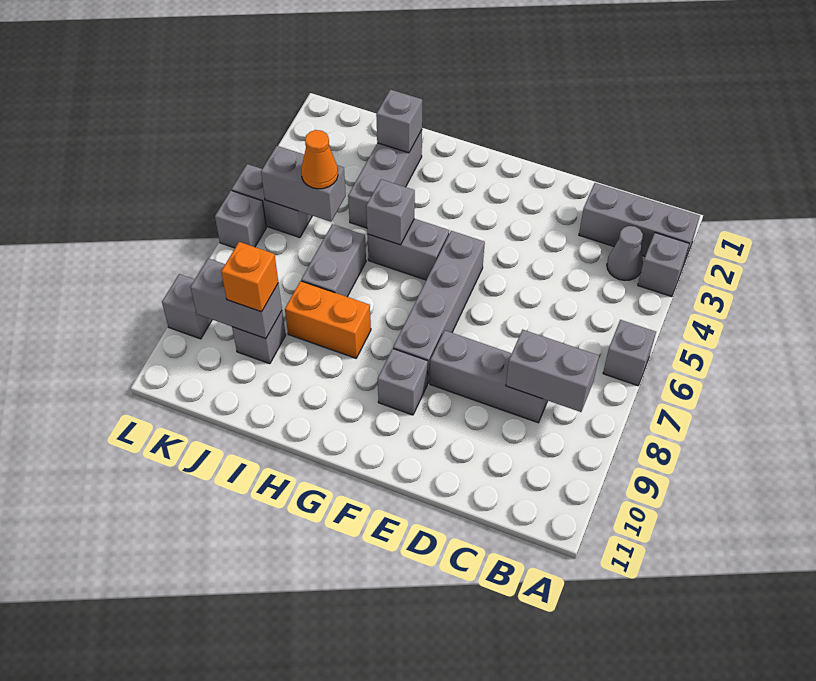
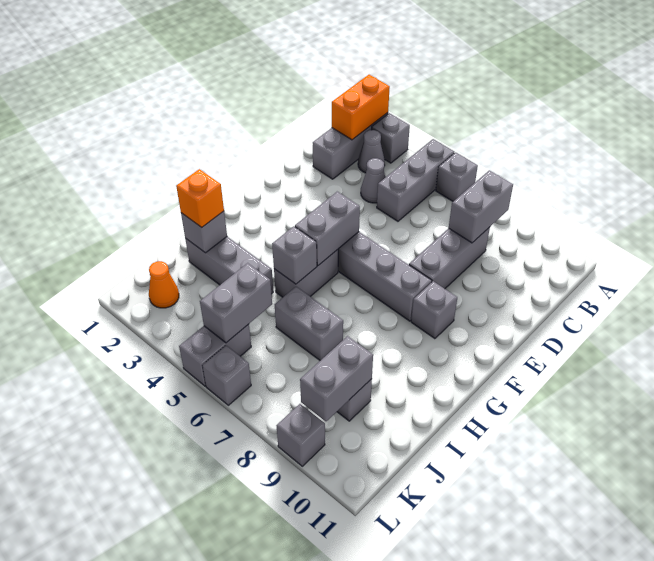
none -> grey brick A5:C5 level 1
none -> grey cone C4 level 1
none -> grey brick F5:G5 level 2
orange brick H8:I8 level 1 -> orange brick A2:B2 level 2
orange cone J5 level 3 -> orange cone K2 level 1
orange brick J9 level 3 -> orange brick I2 level 3

